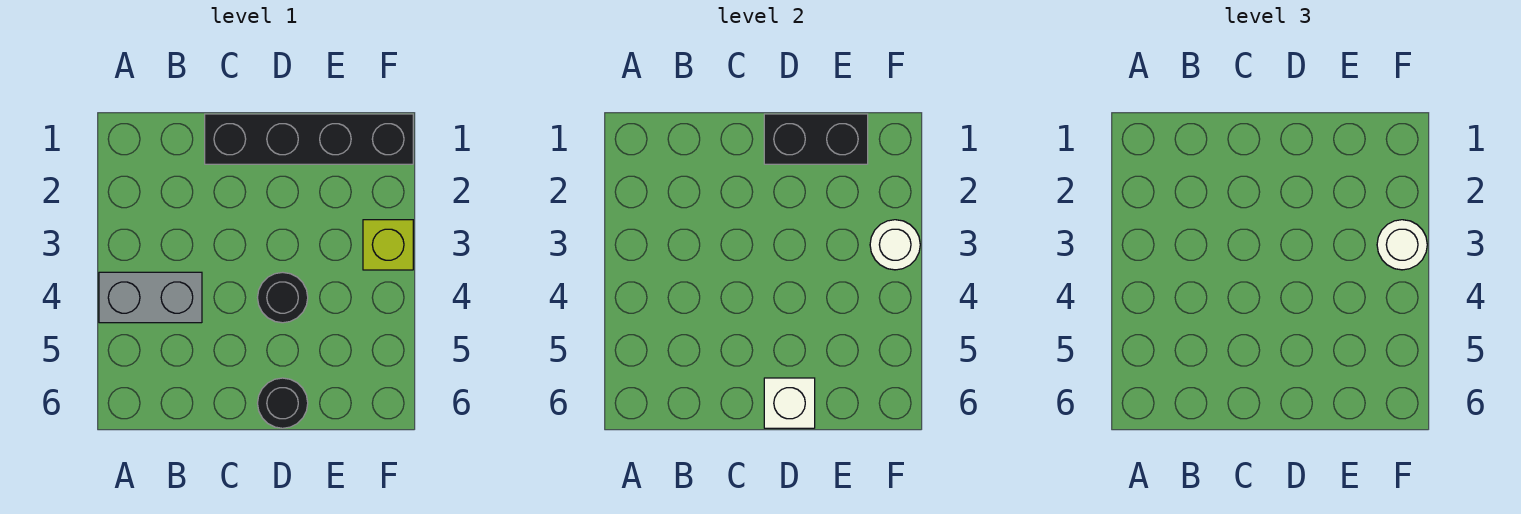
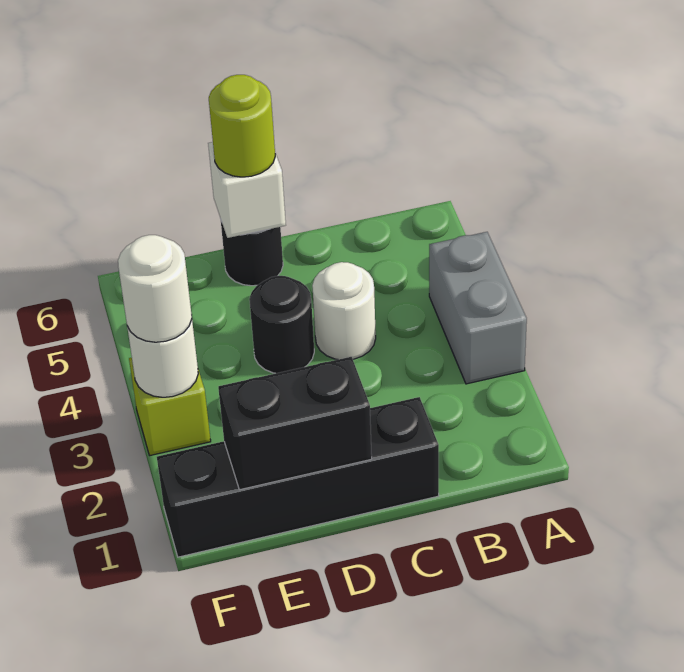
grey brick A4:B4 level 1 -> grey brick A3:A4 level 1
none -> white round brick C4 level 1
none -> lime round brick D6 level 3

